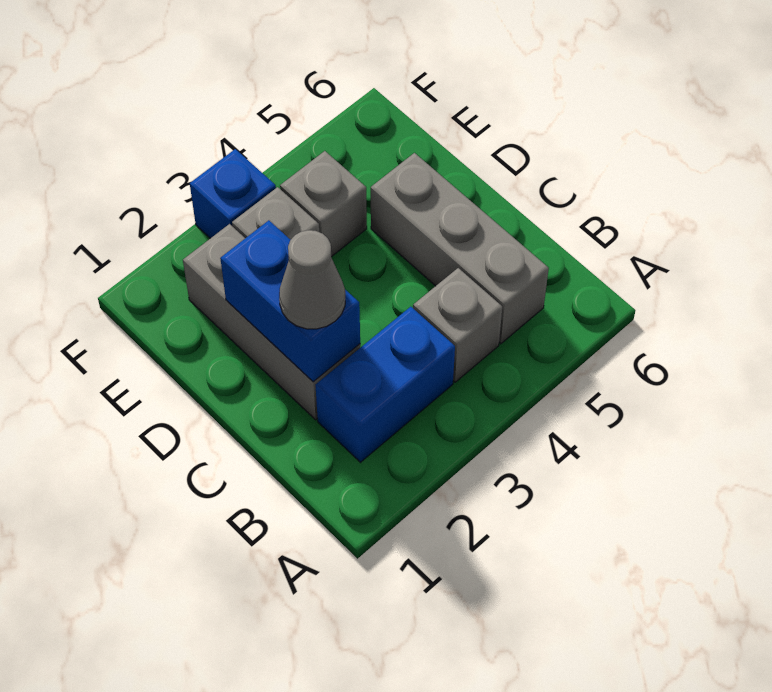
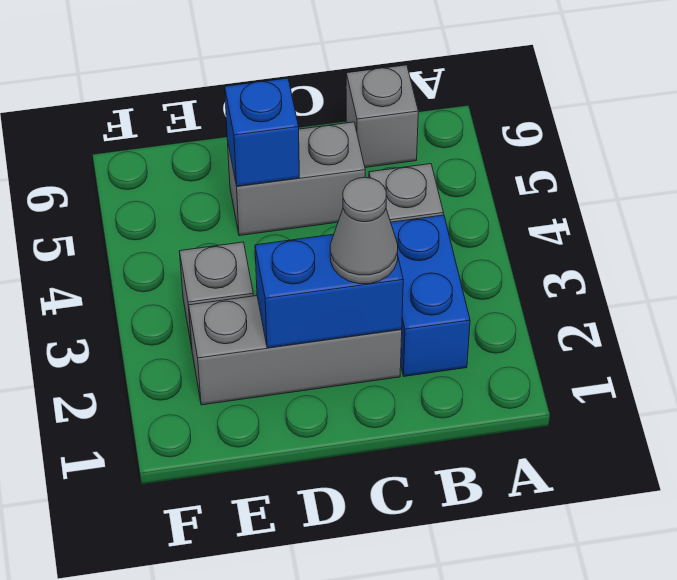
grey brick B5:D5 level 1 -> grey brick C5:D5 level 1
grey brick E4 level 1 -> grey brick B6 level 1
blue brick F3 level 1 -> blue brick D5 level 2

